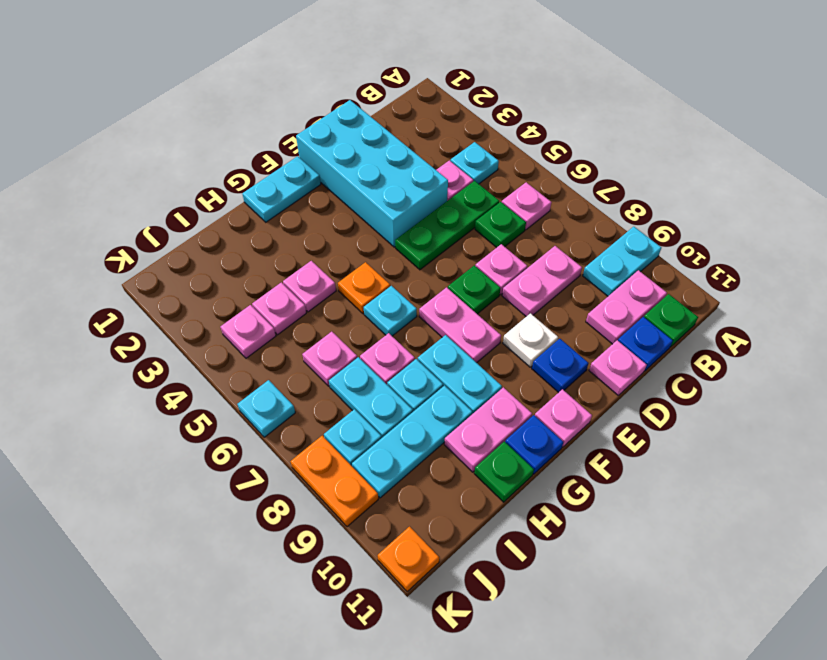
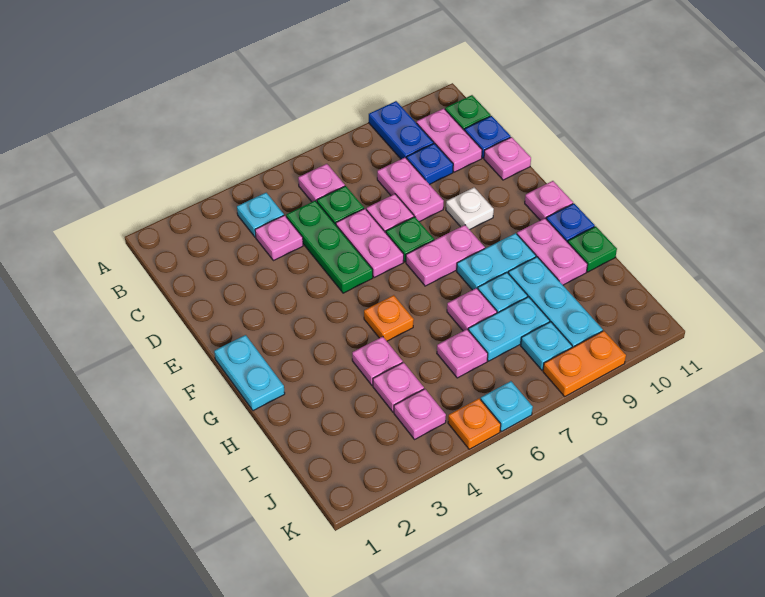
cyan plate A9:B9 level 1 -> blue plate A9:B9 level 1
cyan brick D1:E4 level 1 -> none
none -> pink plate D6:E6 level 1
blue plate E10 level 1 -> blue plate C9 level 1
cyan plate G6 level 1 -> none
orange plate K11 level 1 -> orange plate K5 level 1

